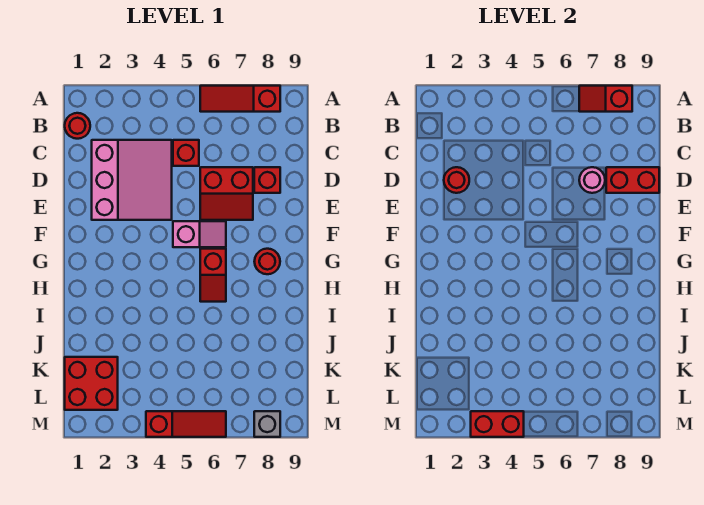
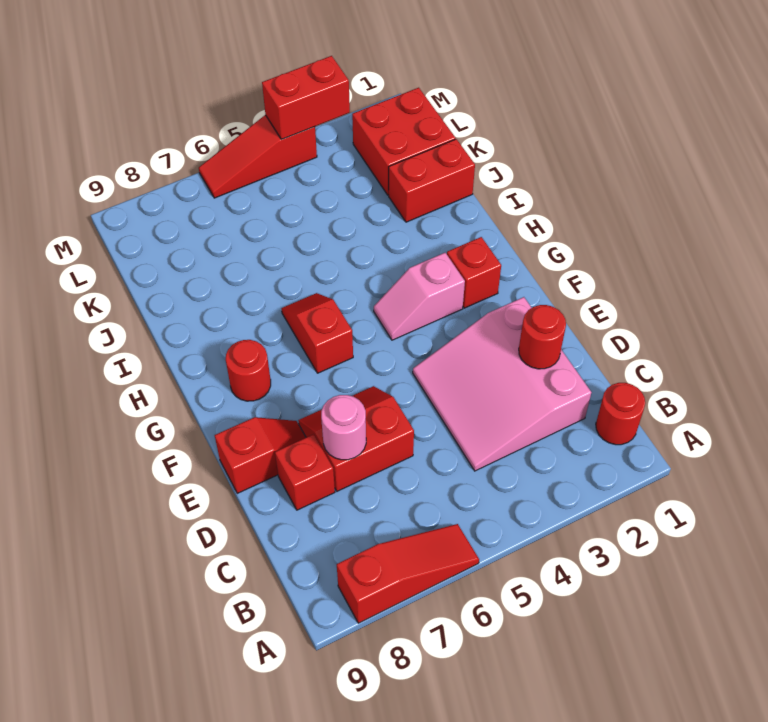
red slope A7:A8 level 2 top 8 -> red slope E8:E9 level 1 top 9
red brick C5 level 1 -> red brick G2 level 1
red brick D8:D9 level 2 -> red brick J1:J2 level 1
pink slope F5:F6 level 1 top 5 -> pink slope G3:G4 level 1 top 3
grey brick M8 level 1 -> none

